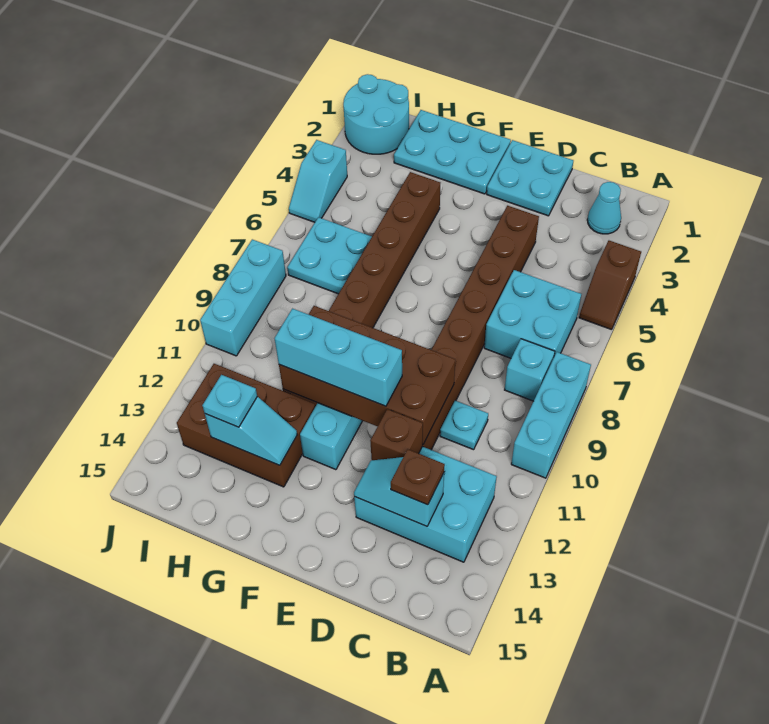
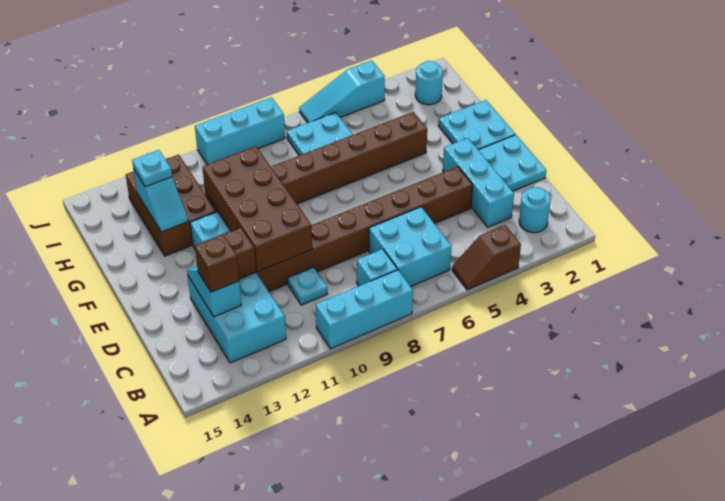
cyan cone B2 level 1 -> cyan round brick B2 level 1
brown plate C13 level 3 -> brown brick C13 level 3
cyan brick E11:G11 level 3 -> cyan brick C3:E3 level 1
cyan plate F1:H2 level 1 -> cyan plate F1:G2 level 1
cyan round brick I1:J2 level 1 -> cyan round brick I2 level 1
cyan slope J4:J5 level 1 top 4 -> cyan slope J4:J6 level 1 top 4

